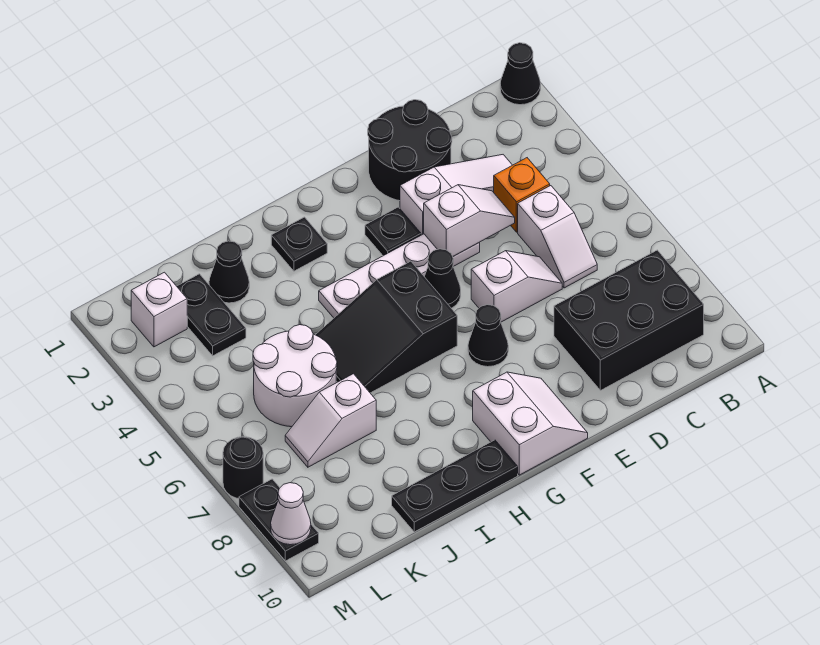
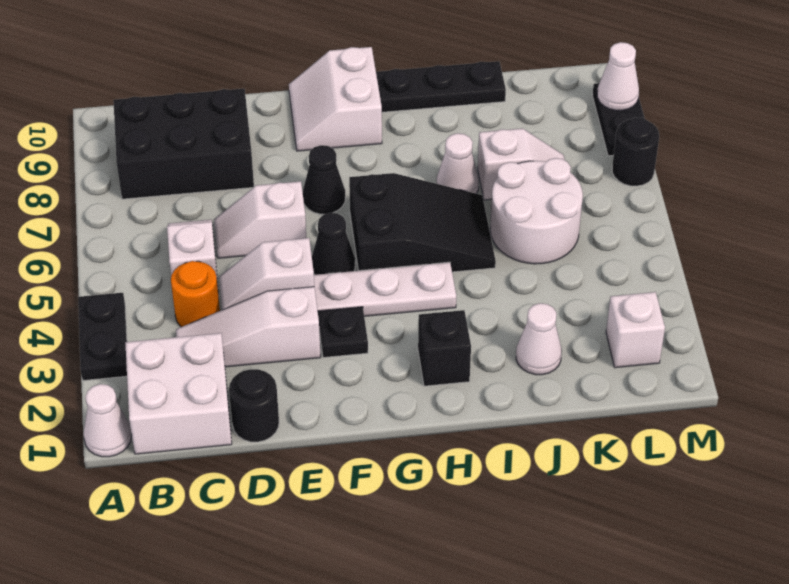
black cone A1 level 1 -> white cone A1 level 1
none -> white brick B1:C2 level 1
orange brick C4 level 1 -> orange round brick C4 level 1
black round brick D1:E2 level 1 -> black round brick D1 level 1
black plate H2 level 1 -> black brick H2 level 1
none -> white cone I7 level 1
black cone J2 level 1 -> white cone J2 level 1
black plate K2:K3 level 1 -> black plate A3:A4 level 1

